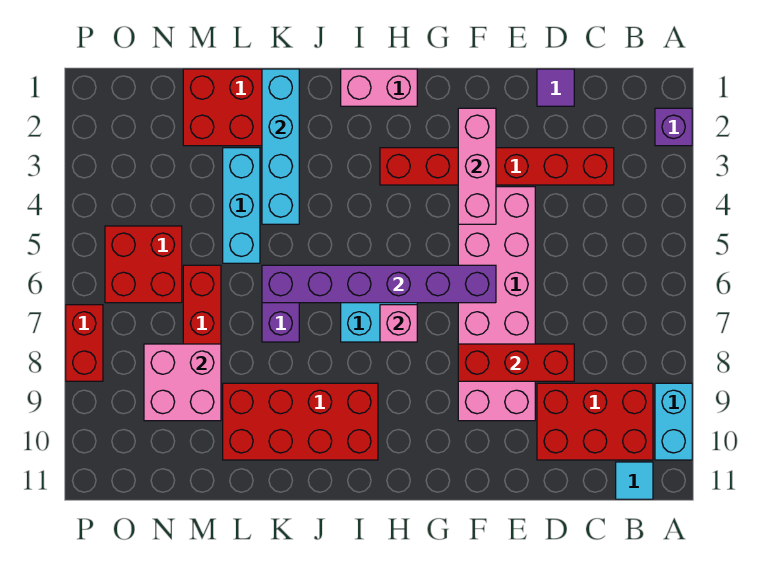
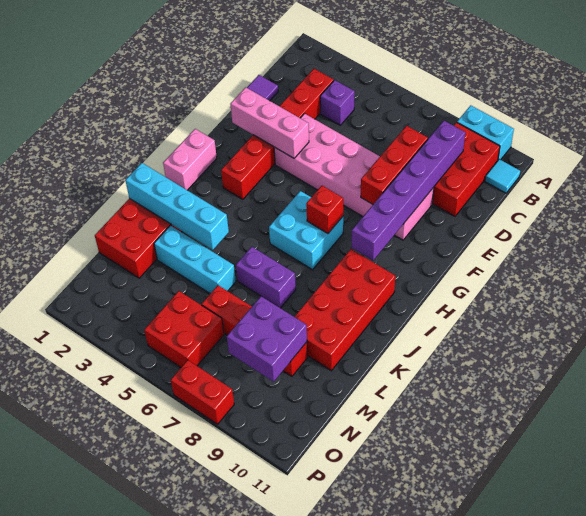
purple brick A2 level 1 -> purple brick C4 level 1
purple brick F6:K6 level 2 -> purple brick C9:H9 level 2
pink brick H7 level 2 -> red brick H7 level 2
pink brick M8:N9 level 2 -> purple brick M8:N9 level 2

